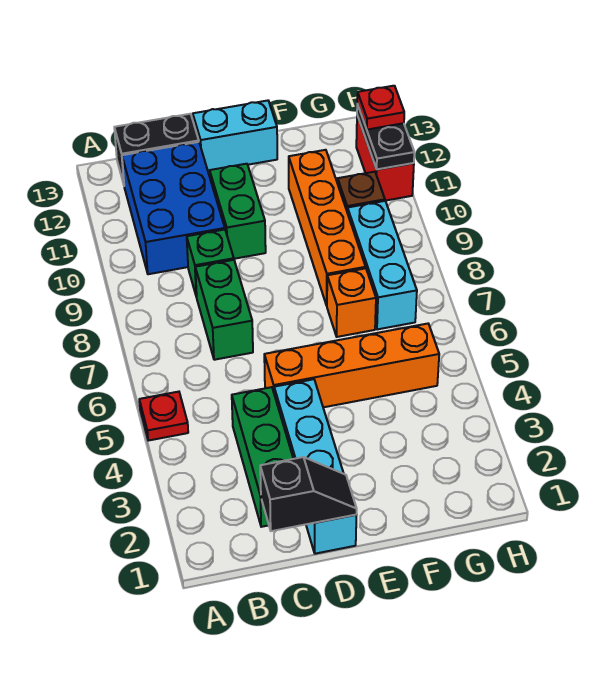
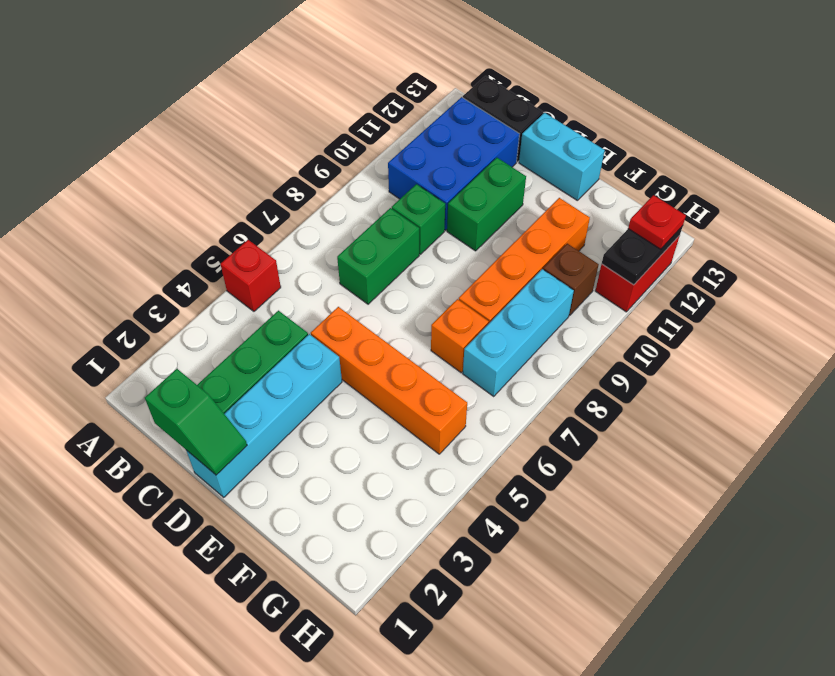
red plate A5 level 1 -> red brick A5 level 1
black slope C1:D1 level 2 top C -> green slope C1:D1 level 2 top C

